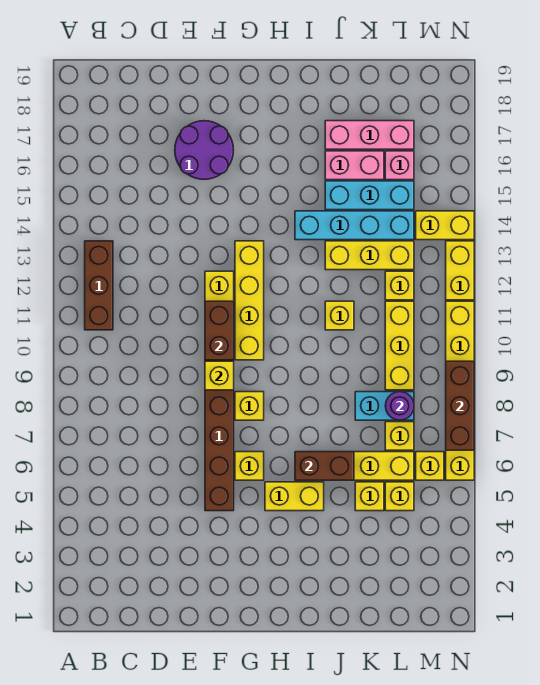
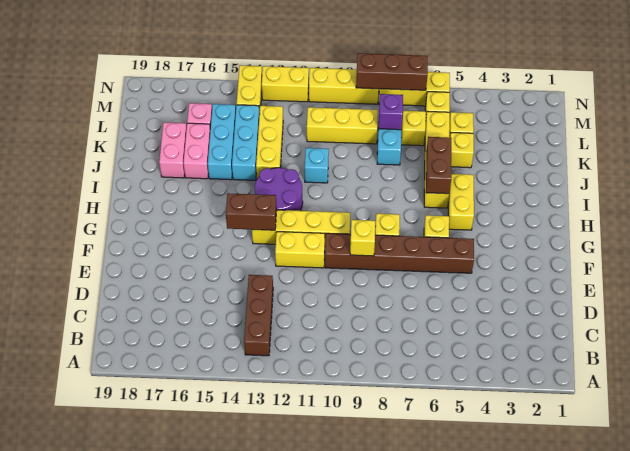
brown brick B11:B13 level 1 -> brown brick B13:D13 level 1
purple round brick E16:F17 level 1 -> purple round brick H12:I13 level 1
brown brick F10:F11 level 2 -> brown brick G13:G14 level 2
cyan brick I14:L14 level 1 -> cyan brick J14:L14 level 1
yellow brick J11 level 1 -> cyan brick J11 level 1
pink brick J17:L17 level 1 -> pink brick J17:K17 level 1
purple round brick L8 level 2 -> purple brick L8 level 2
yellow brick L12 level 1 -> none

